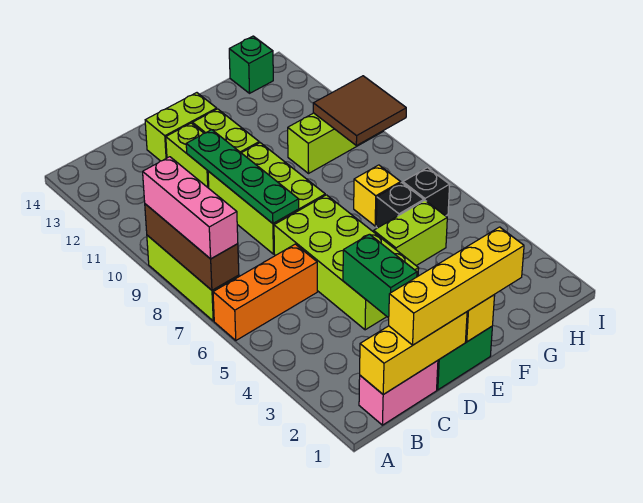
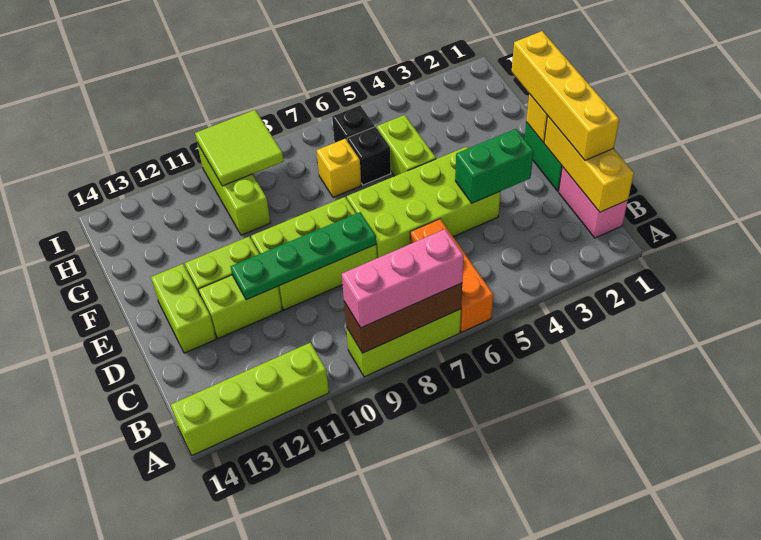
none -> lime brick A11:A14 level 1
brown tile H9:I10 level 2 -> lime tile H9:I10 level 2
green brick H14 level 1 -> none

